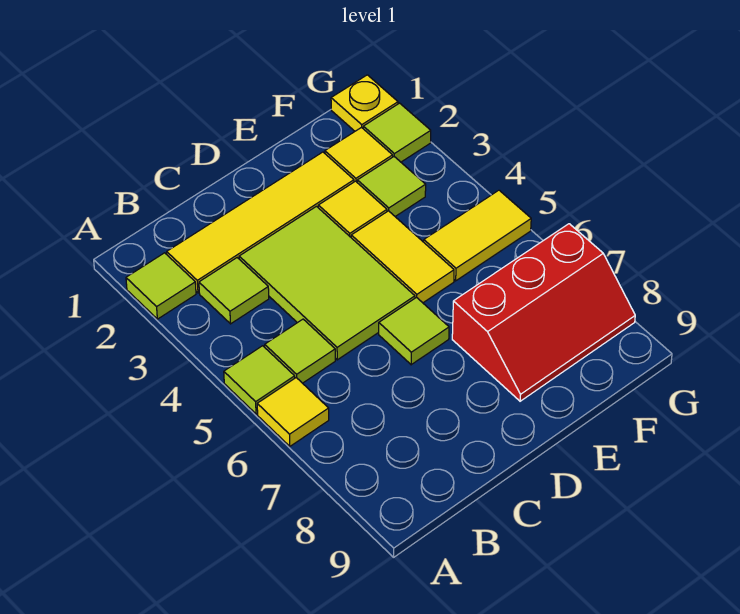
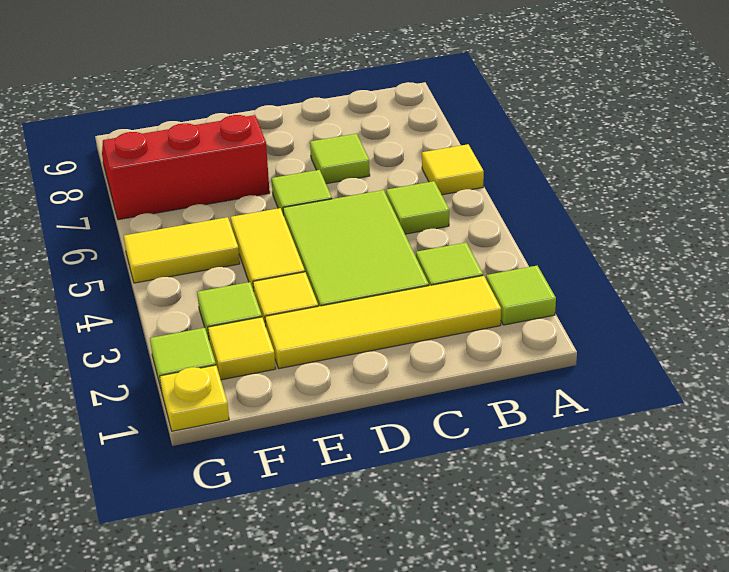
lime tile A5 level 1 -> lime tile C7 level 1

